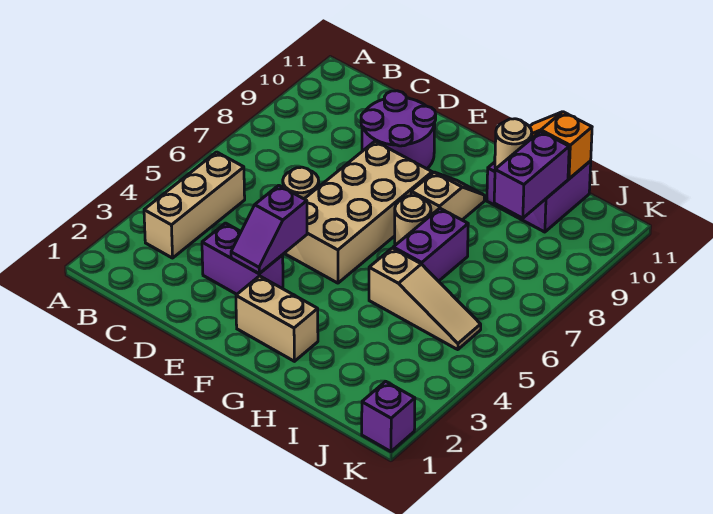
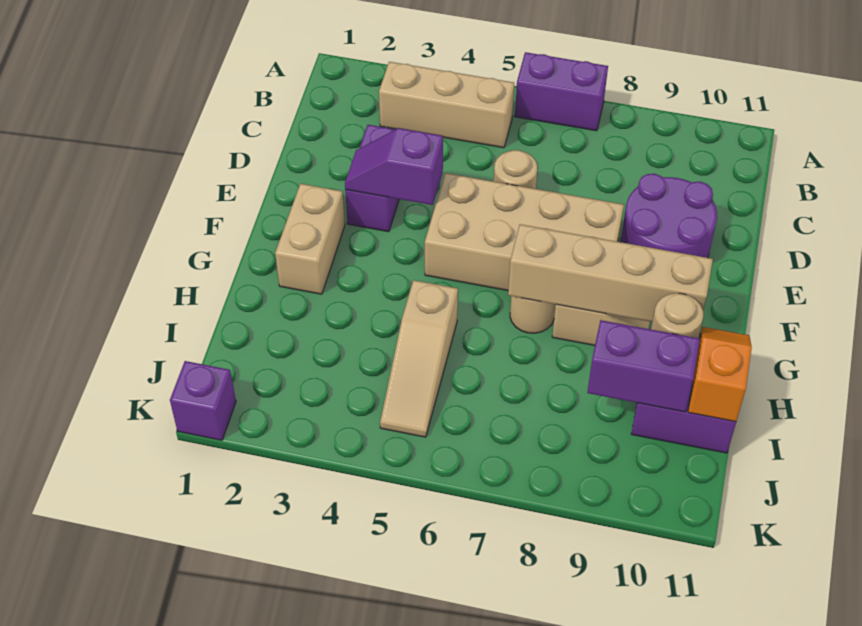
none -> tan brick G7:G10 level 2
purple brick H6:H7 level 1 -> purple brick A6:A7 level 1

